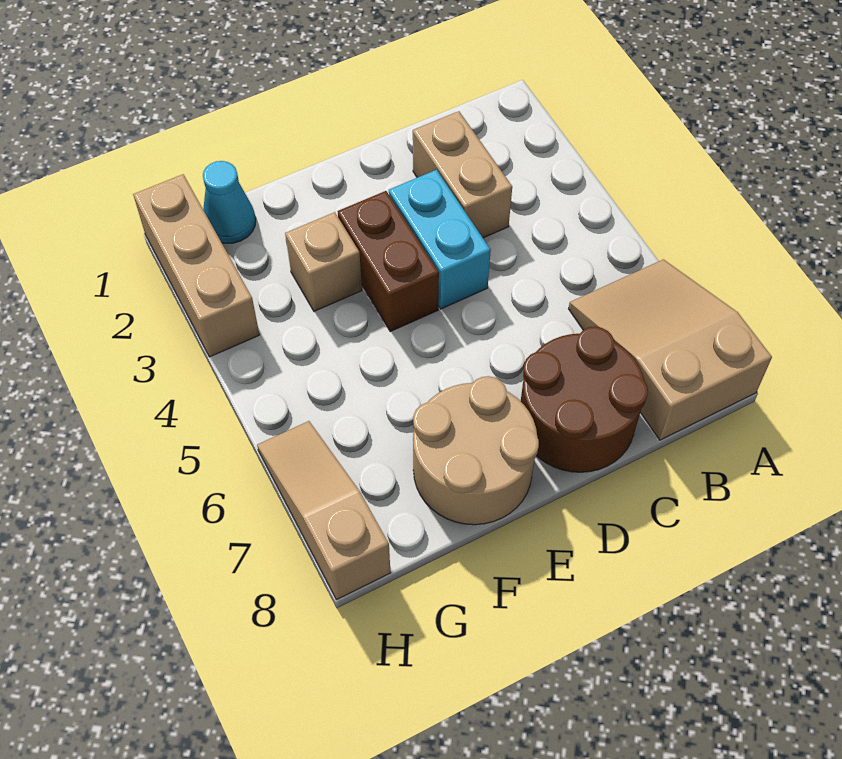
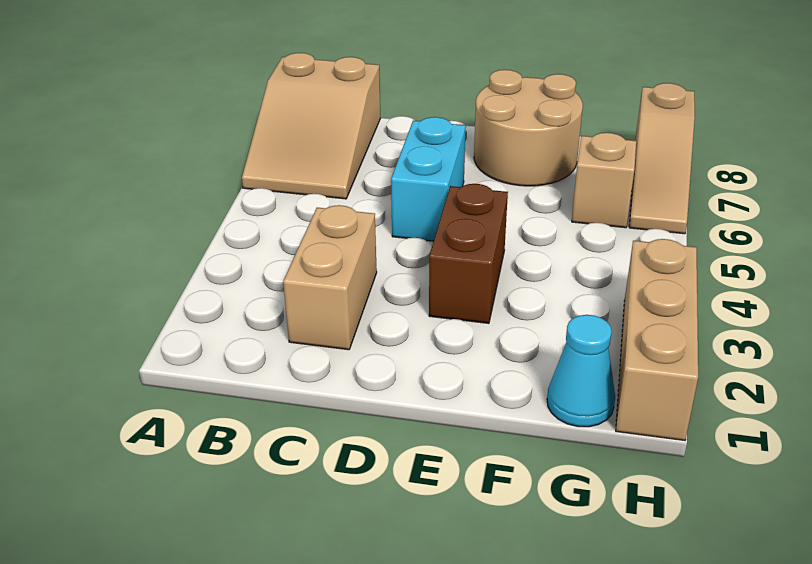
brown round brick C7:D8 level 1 -> none
cyan brick D3:D4 level 1 -> cyan brick D5:D6 level 1
tan brick F3 level 1 -> tan brick G6 level 1

